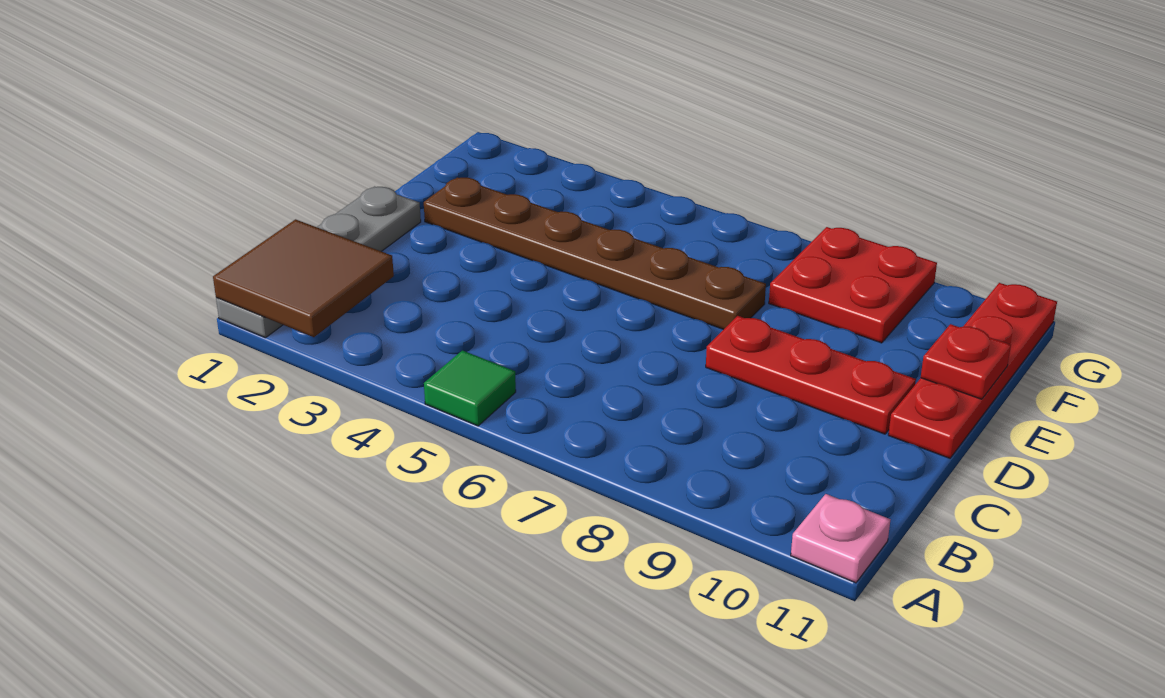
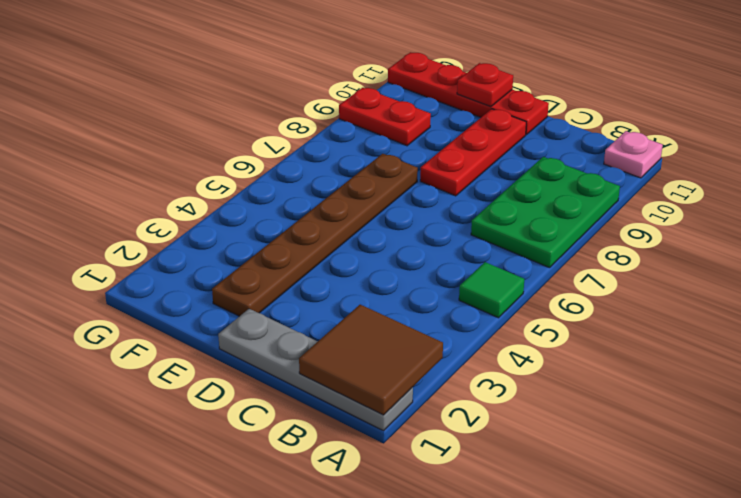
none -> green plate A7:B9 level 1
red plate F8:G9 level 1 -> red plate F9:G9 level 1

